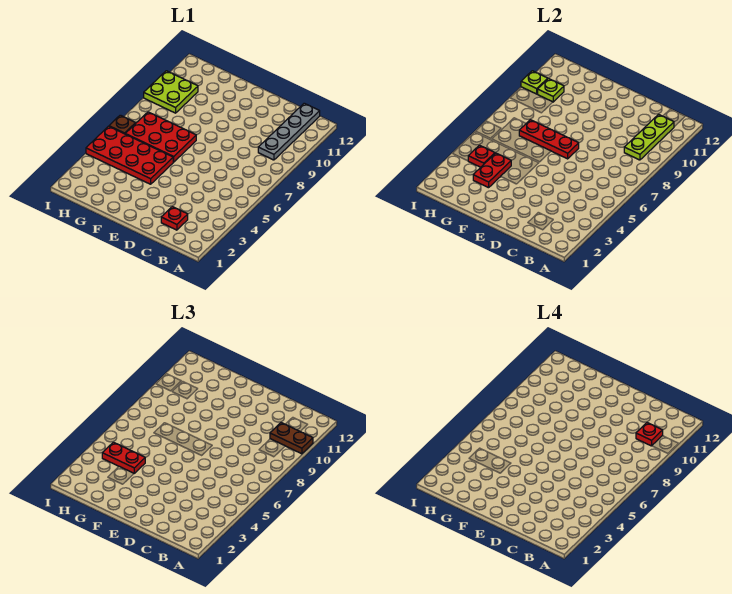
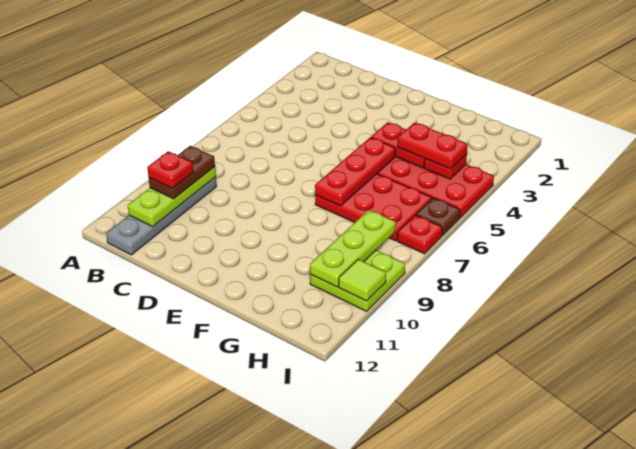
brown plate A10:B10 level 3 -> brown plate B9:B10 level 3
red plate C2 level 1 -> red plate I7 level 1
red plate E7:G7 level 2 -> red plate F5:F7 level 2
red plate G3:G4 level 2 -> red plate F4:G4 level 2
lime plate H10 level 2 -> lime plate H8:H10 level 2
lime plate I10 level 2 -> lime tile I10 level 2

